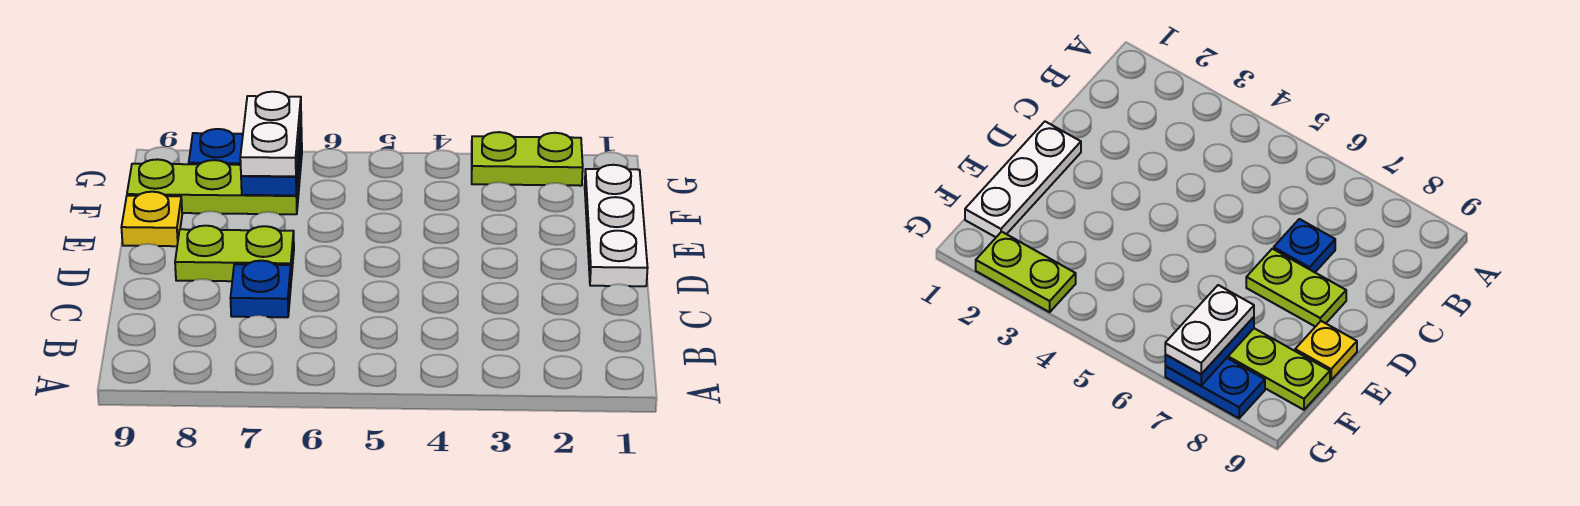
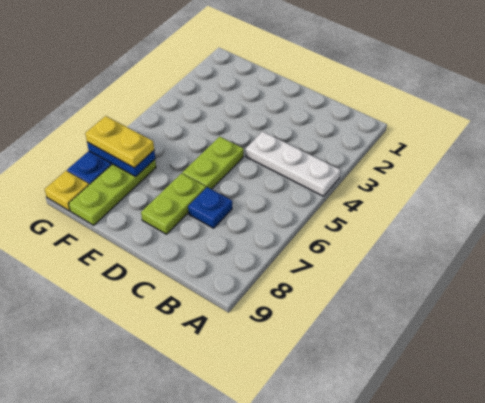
white plate D1:F1 level 1 -> white plate A4:C4 level 1
yellow plate E9 level 1 -> yellow plate G9 level 1
white plate F7:G7 level 3 -> yellow plate F7:G7 level 3
lime plate G2:G3 level 1 -> lime plate D5:D6 level 1

